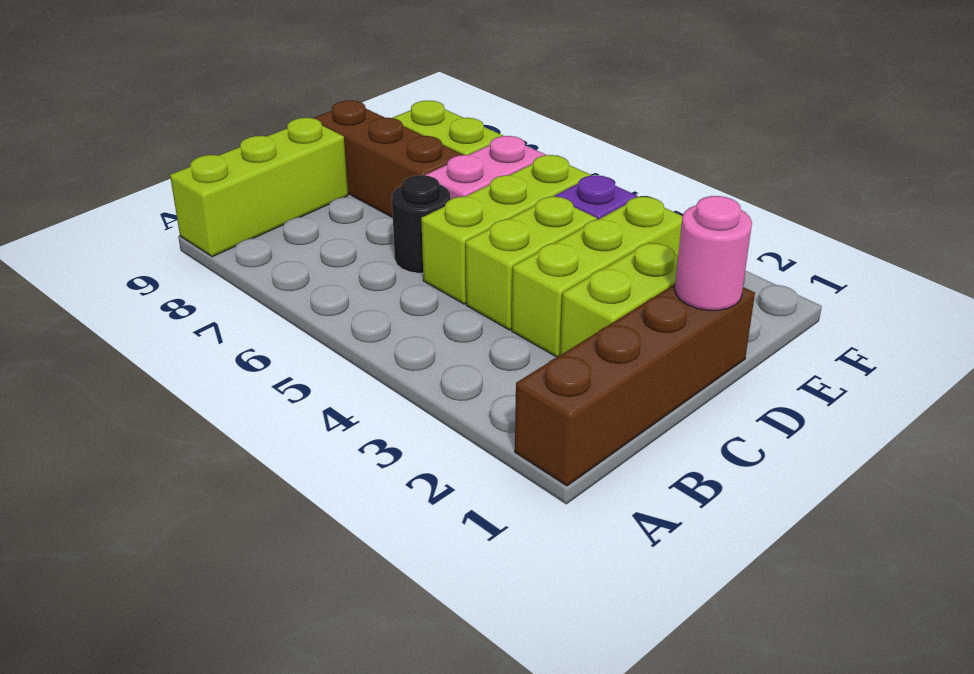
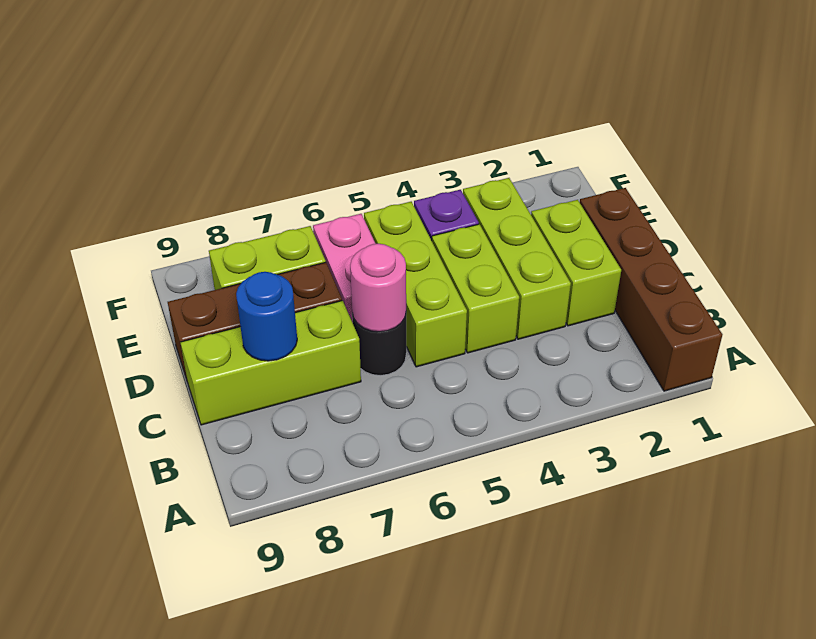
lime brick A9:C9 level 1 -> lime brick C7:C9 level 1
none -> blue round brick C8 level 2
pink round brick D1 level 2 -> pink round brick C6 level 2

